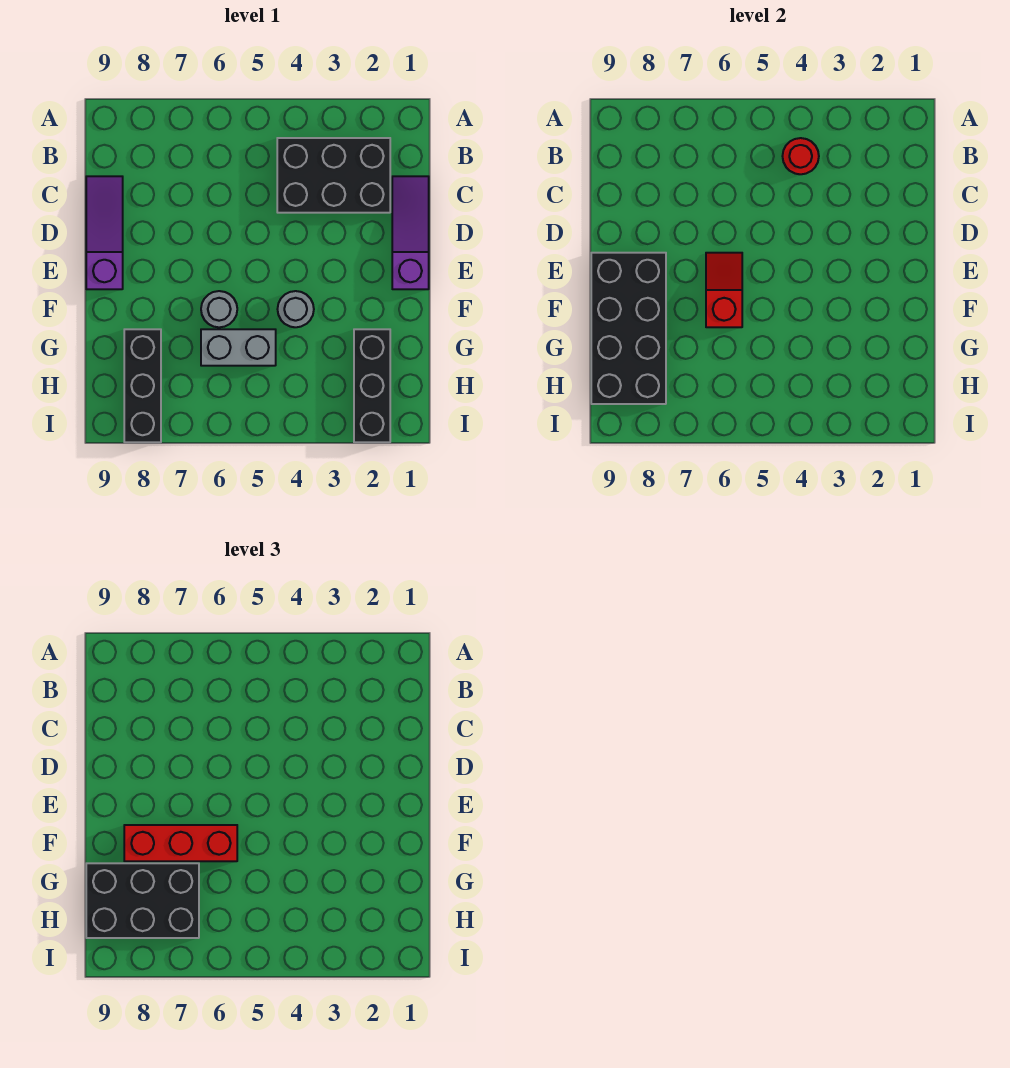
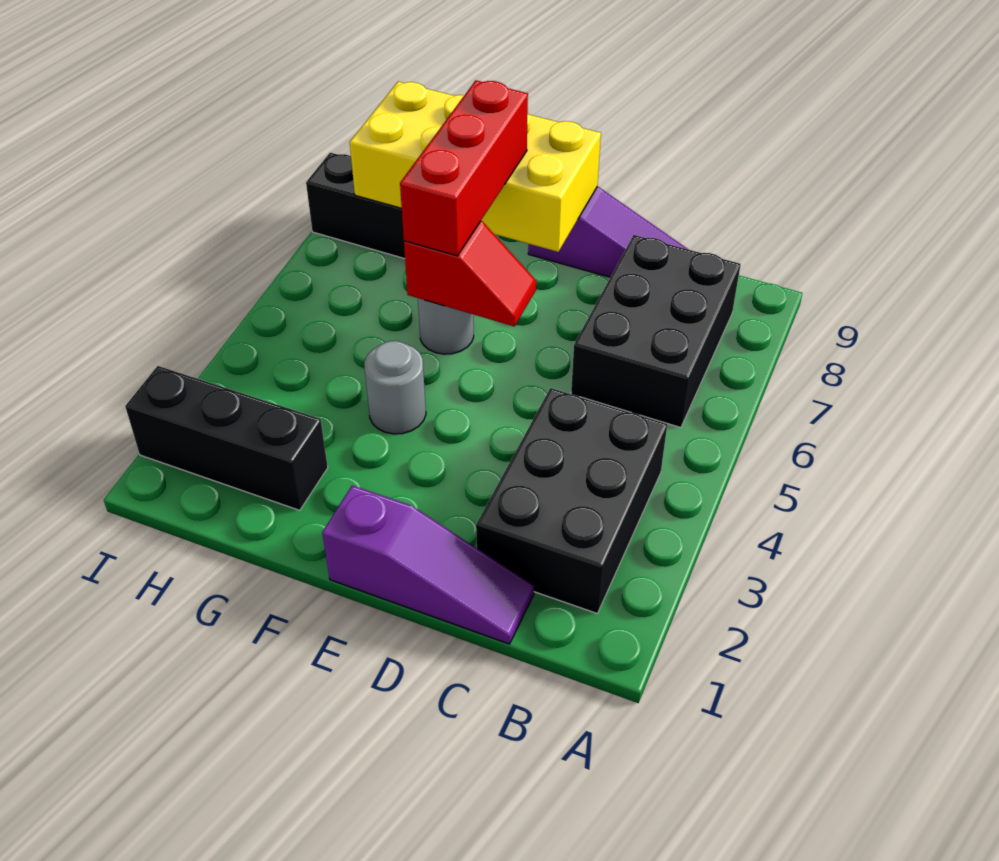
red round brick B4 level 2 -> none
black brick E8:H9 level 2 -> yellow brick E8:H9 level 2
grey brick G5:G6 level 1 -> none
black brick G7:H9 level 3 -> black brick B6:C8 level 1

